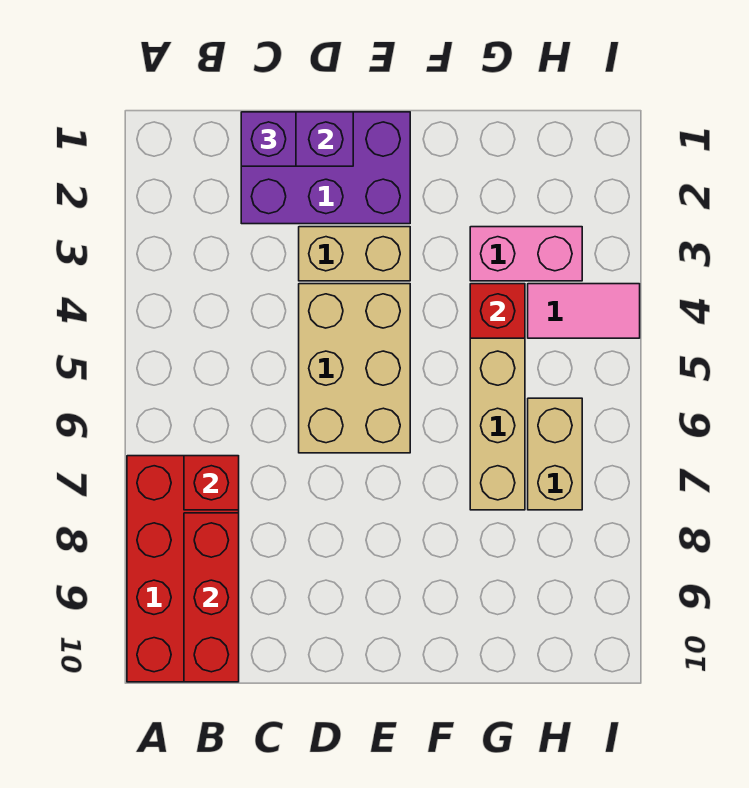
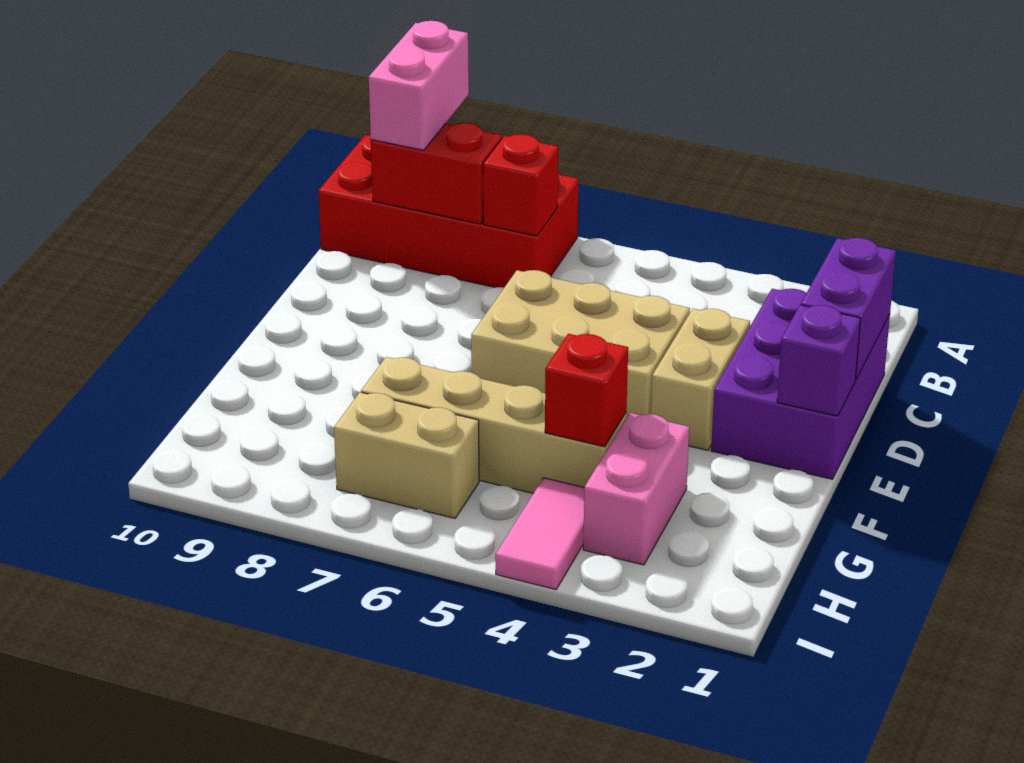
none -> pink brick A9:B9 level 3
red brick B8:B10 level 2 -> red brick B8:B9 level 2
purple brick C1 level 3 -> purple brick E1 level 2

